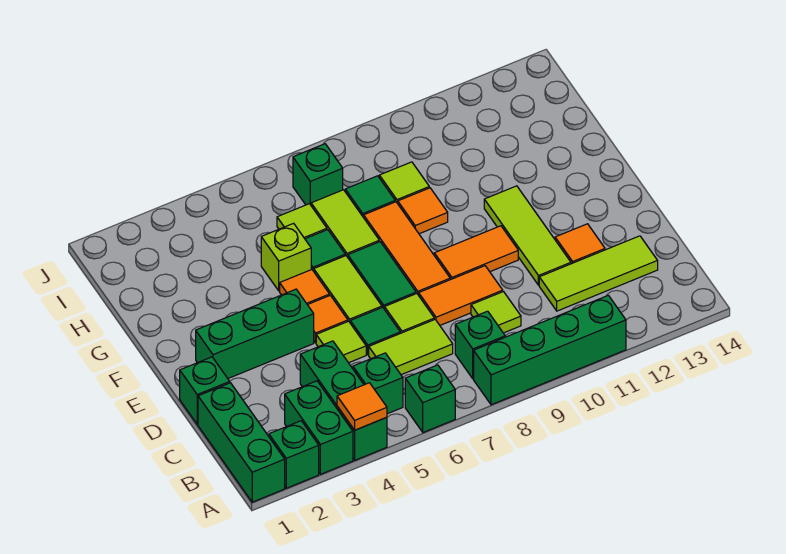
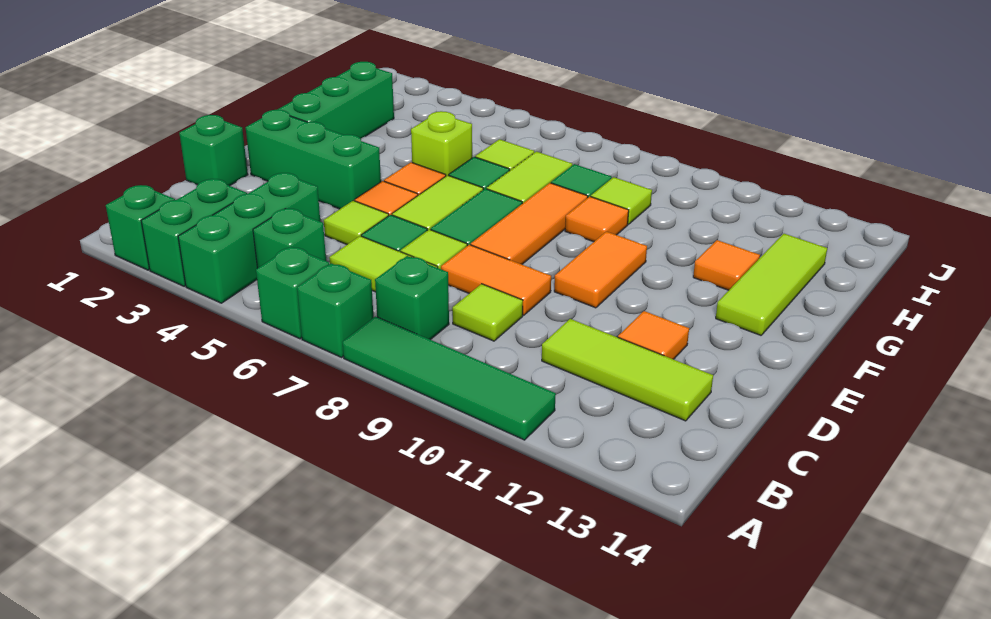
green brick A1:C1 level 1 -> green brick F2:H2 level 1
orange tile A4 level 2 -> orange tile G12 level 1
green brick A8:A11 level 1 -> green tile A8:A11 level 1
lime tile D11:F11 level 1 -> lime tile F13:H13 level 1
orange tile E9:E10 level 1 -> orange tile E10:F10 level 1
green brick I7 level 1 -> green brick A7 level 1

